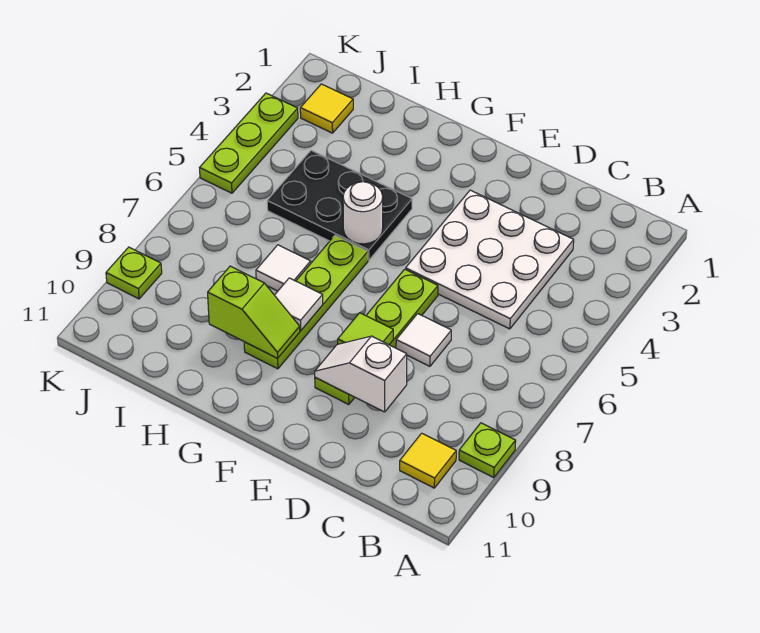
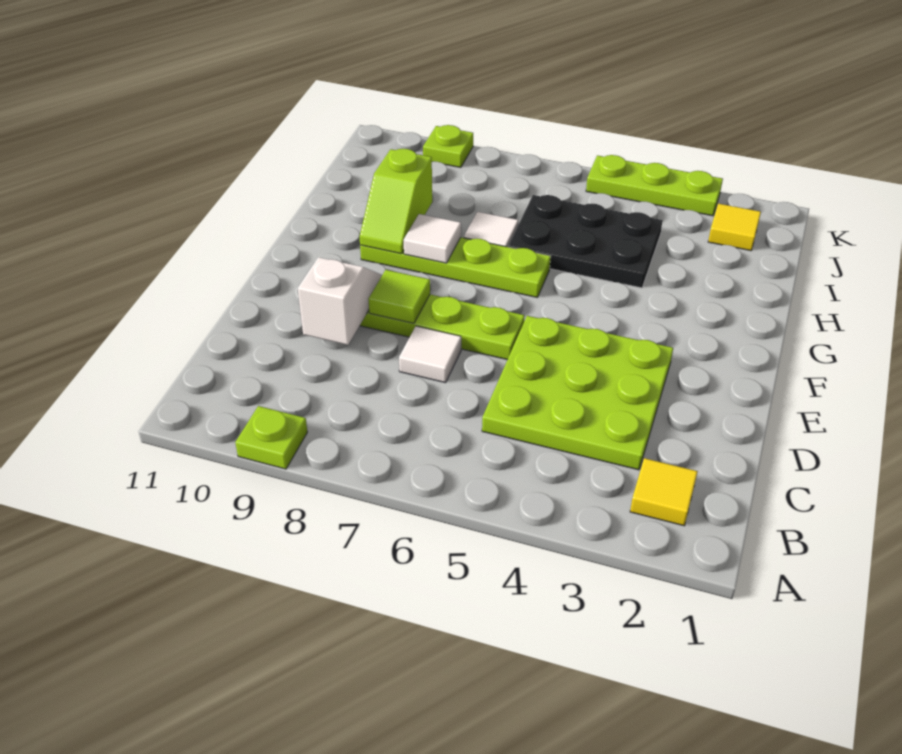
yellow tile B10 level 1 -> yellow tile B2 level 1
white plate C3:E5 level 1 -> lime plate C3:E5 level 1
black plate G4:I5 level 1 -> black plate H4:I6 level 1
white round brick G5 level 2 -> none

